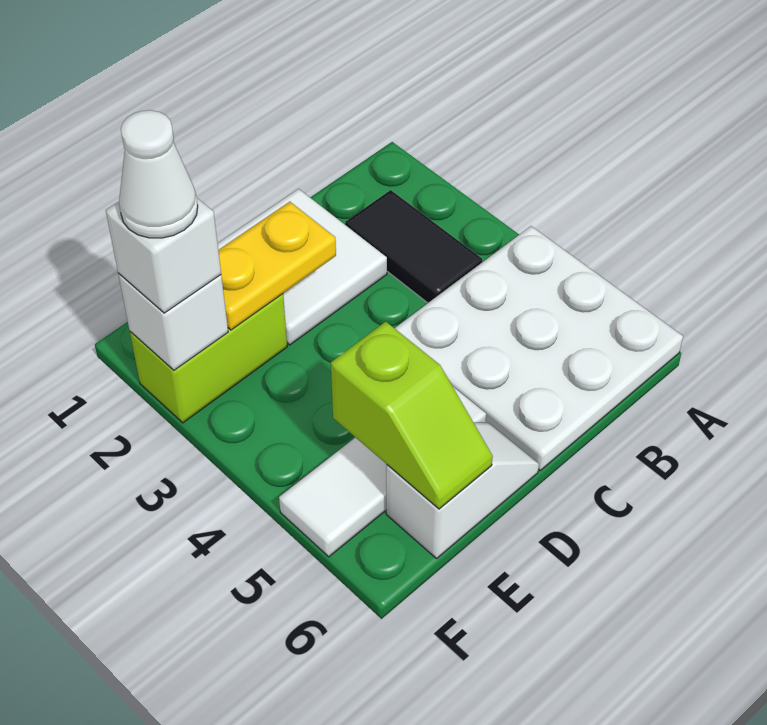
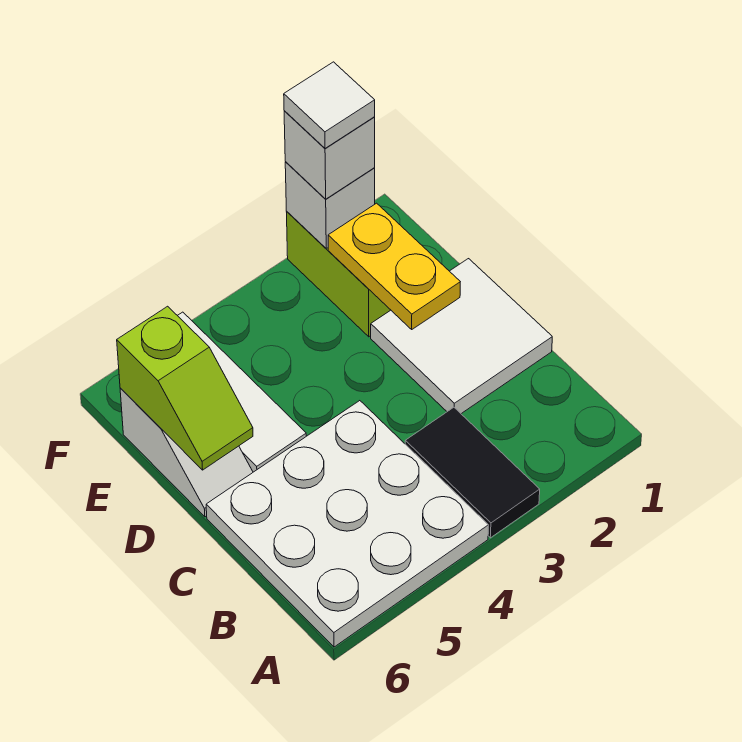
black tile B2:B3 level 1 -> black tile A3:B3 level 1
lime slope E5:E6 level 2 top 5 -> lime slope D6:E6 level 2 top E
white cone F2 level 4 -> white tile F2 level 4

